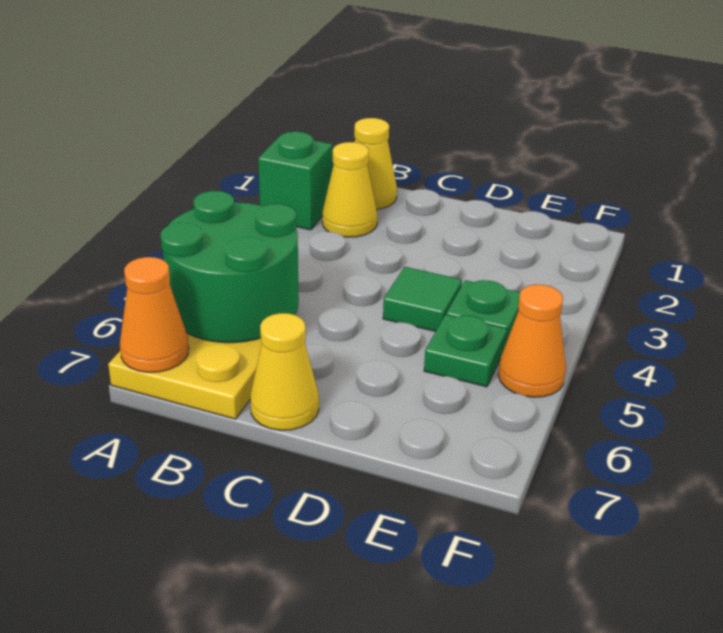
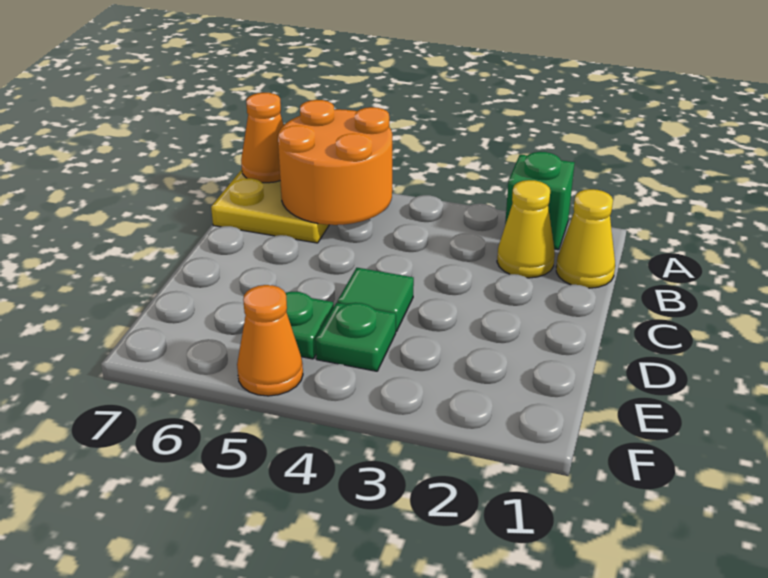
green round brick A5:B6 level 2 -> orange round brick A5:B6 level 2
yellow cone C7 level 1 -> none

